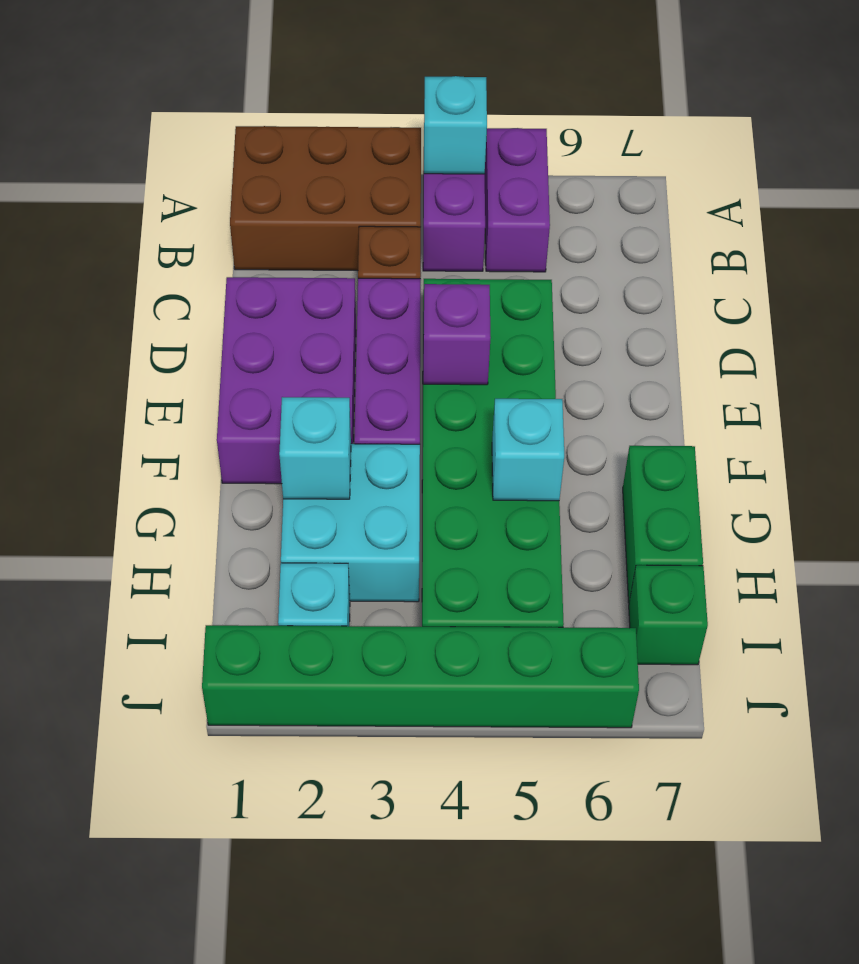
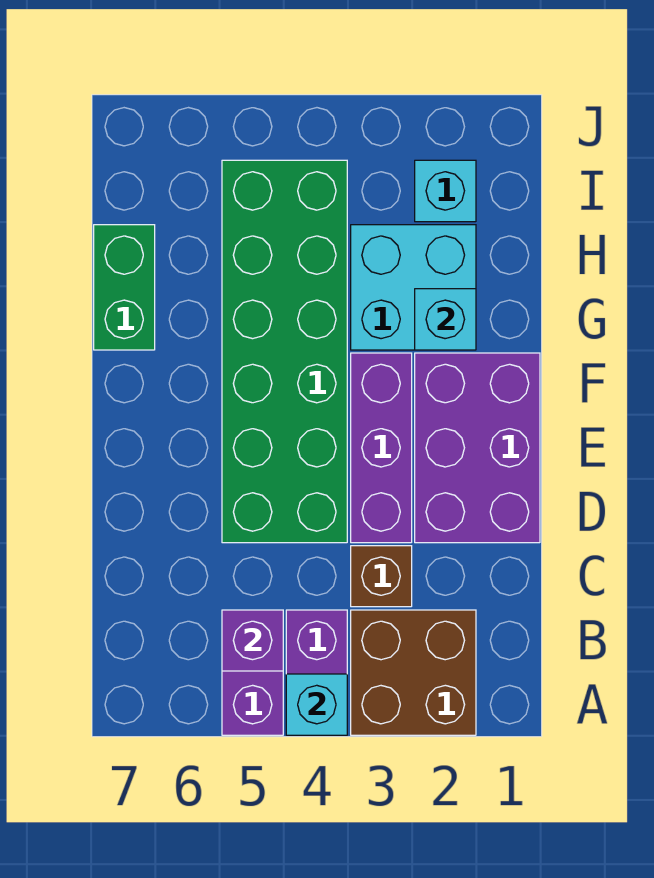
brown brick A1:B3 level 1 -> brown brick A2:B3 level 1
purple brick E4 level 2 -> purple brick B5 level 2
cyan brick G5 level 2 -> none
green brick I7 level 1 -> none
green brick J1:J6 level 1 -> none

